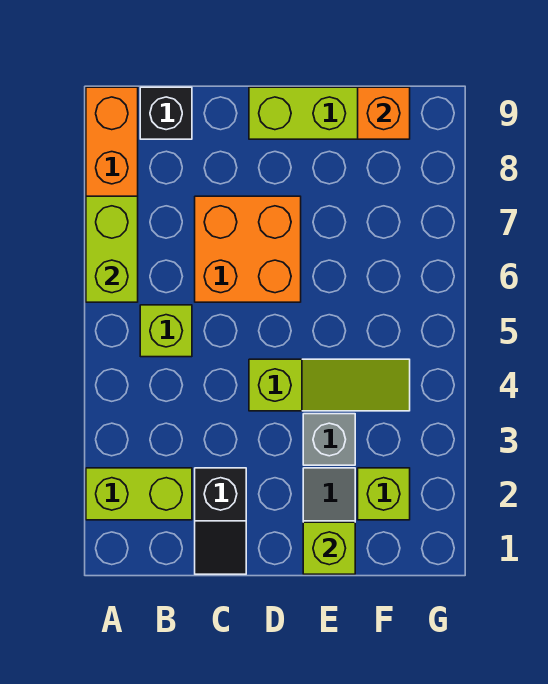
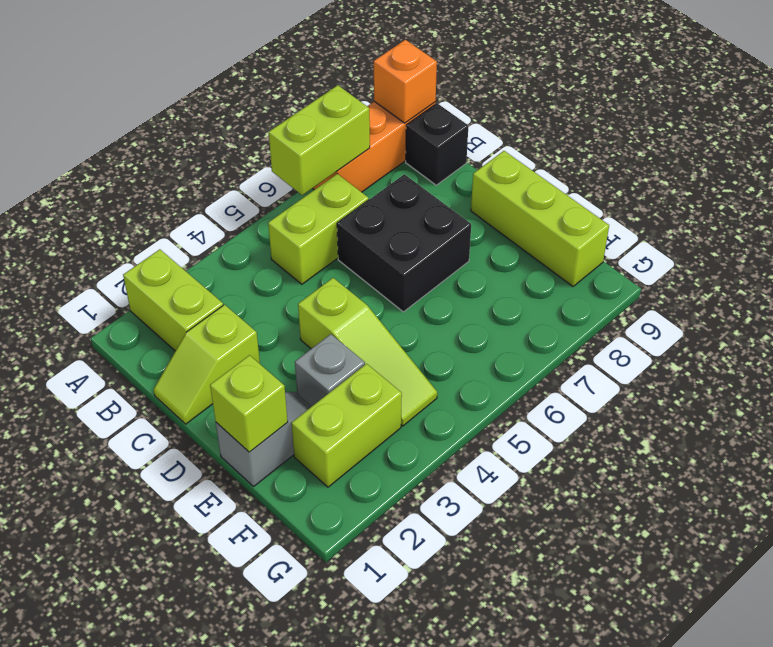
lime brick B5 level 1 -> lime brick B5:B6 level 1
black slope C1:C2 level 1 top 2 -> lime slope C1:C2 level 1 top 2
orange brick C6:D7 level 1 -> black brick C6:D7 level 1
lime brick F2 level 1 -> lime brick F2:F3 level 1
orange brick F9 level 2 -> orange brick A9 level 2

